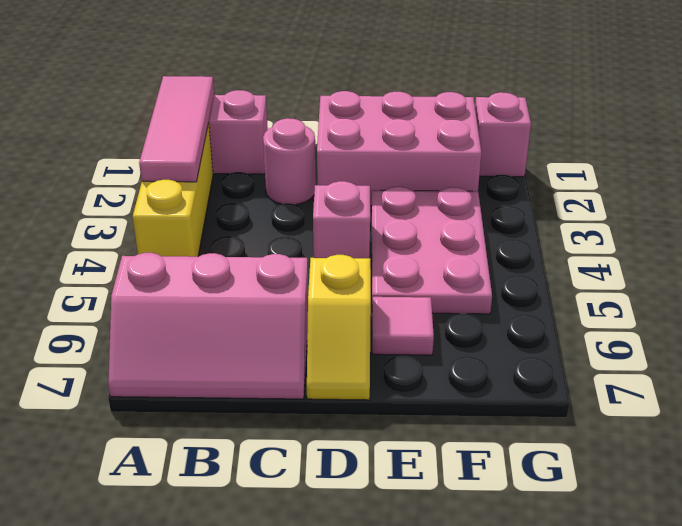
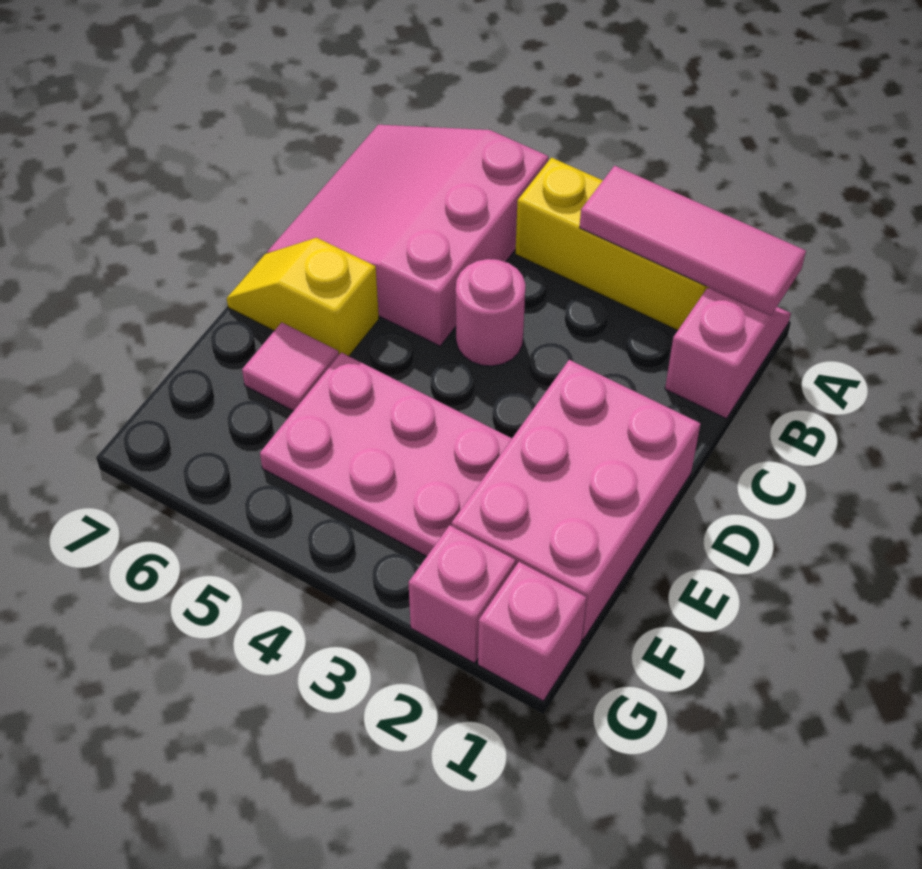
pink slope A6:C7 level 1 top 6 -> pink slope A5:C7 level 1 top 5
pink round brick C2 level 1 -> pink round brick C4 level 1
pink brick D4 level 1 -> pink brick G2 level 1

